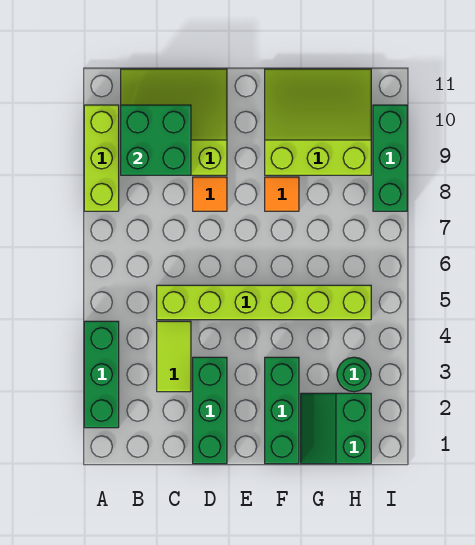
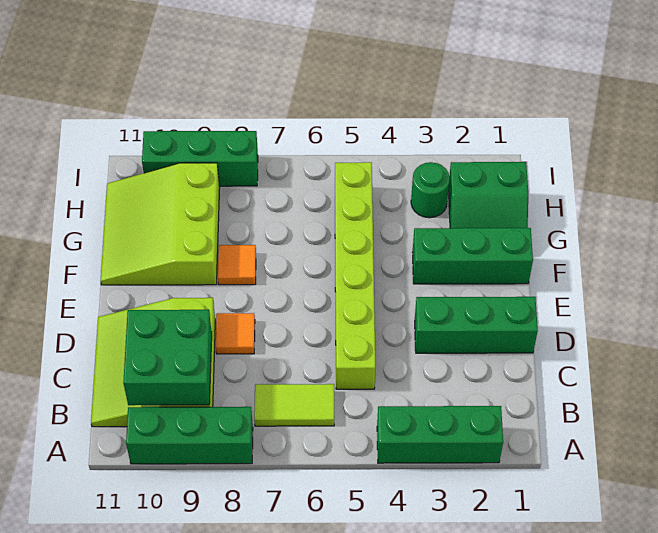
lime brick A8:A10 level 1 -> green brick A8:A10 level 1
lime tile C3:C4 level 1 -> lime tile B6:B7 level 1

